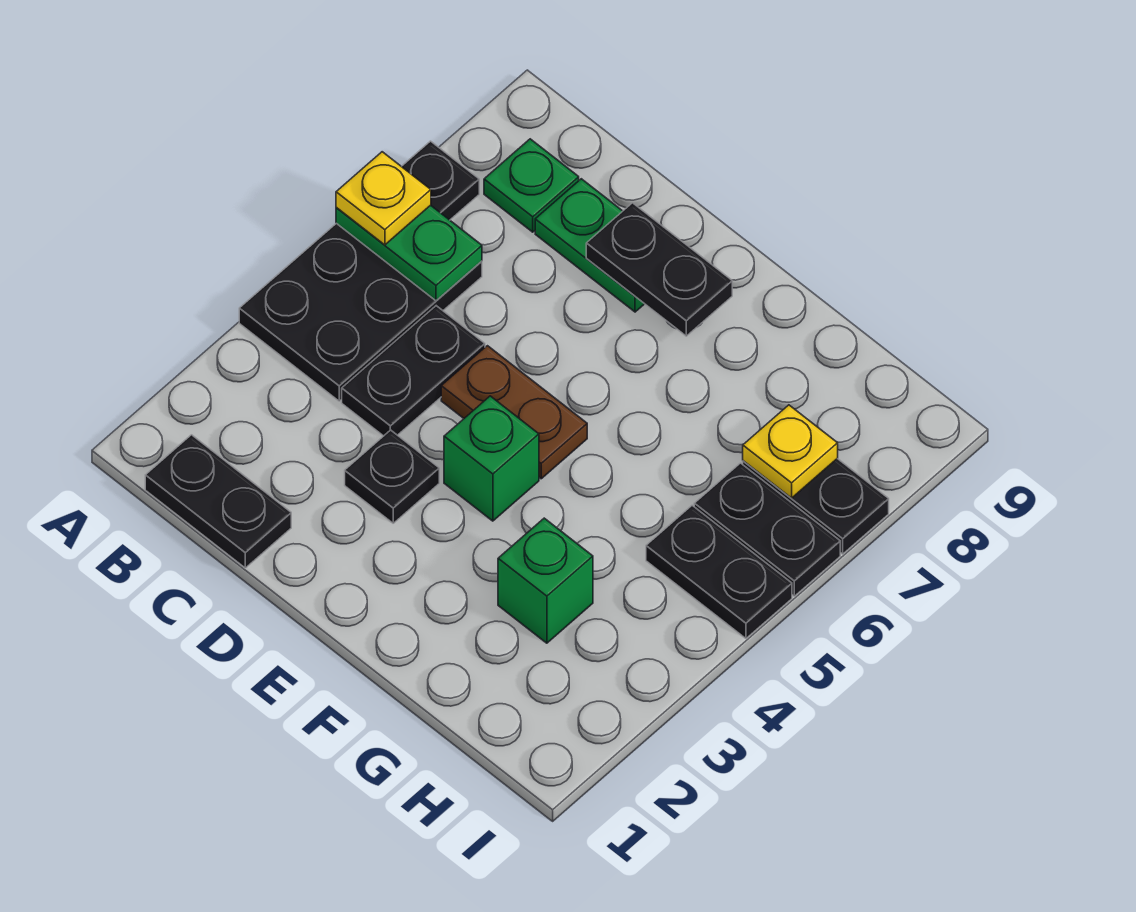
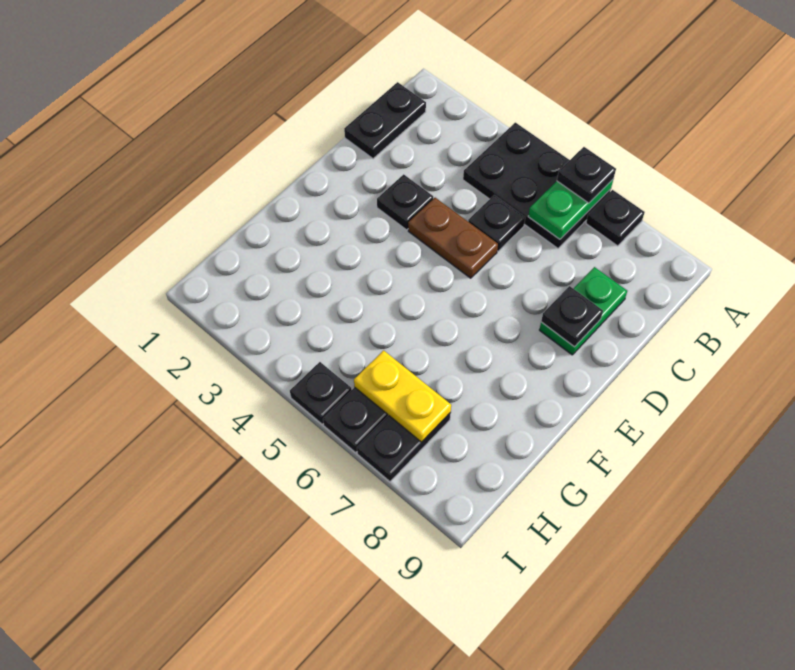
yellow plate A6 level 3 -> black plate A6 level 3
green plate B8 level 1 -> none
black plate C4:C5 level 1 -> black plate C5 level 1
brown plate D5:E5 level 1 -> brown plate D4:D5 level 1
black plate D8:E8 level 2 -> black plate D8 level 2
green brick E4 level 1 -> none
green brick G3 level 1 -> none
black plate H5:I5 level 1 -> black plate I5 level 1
yellow plate H7 level 2 -> yellow plate H6:H7 level 2

